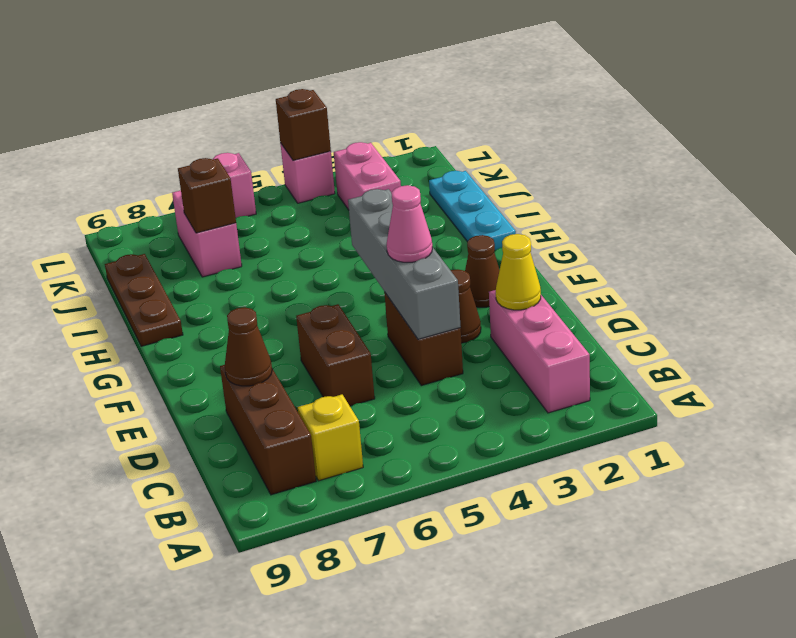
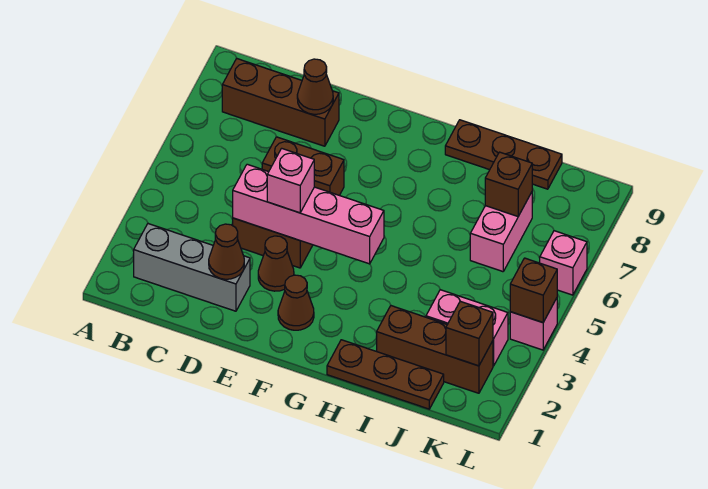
pink brick B2:D2 level 1 -> grey brick B2:D2 level 1
yellow brick B7 level 1 -> none
yellow cone D2 level 2 -> brown cone D2 level 2
grey brick D4:G4 level 2 -> pink brick D4:G4 level 2
pink cone E4 level 3 -> pink brick E4 level 3
cyan plate H1:J1 level 1 -> brown plate H1:J1 level 1
none -> brown brick I2:K2 level 1
pink brick J7:K7 level 1 -> pink brick J6:J7 level 1
none -> brown brick K2 level 2

